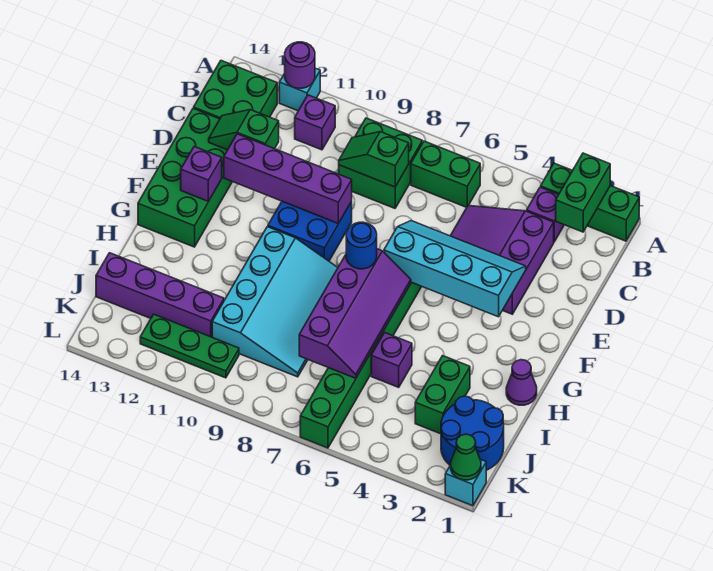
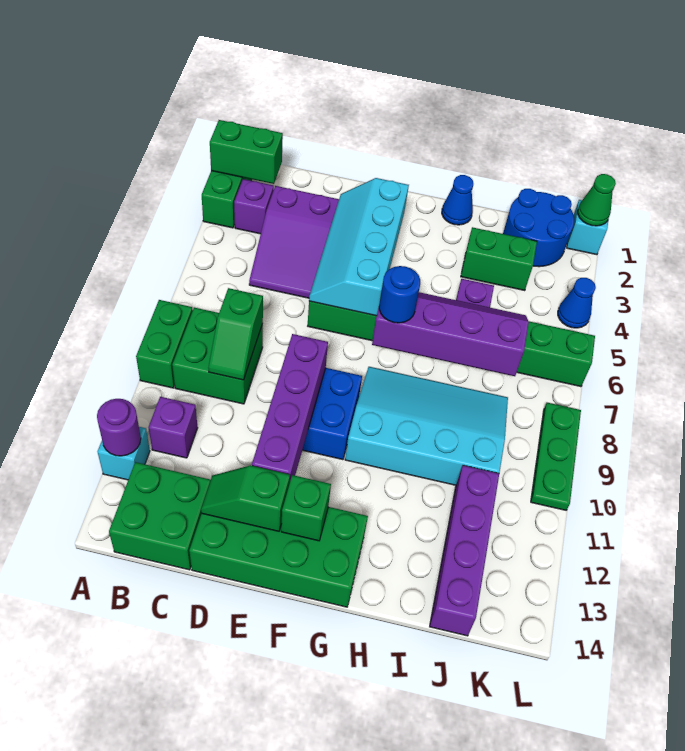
green brick B6:B7 level 1 -> green brick A8:A9 level 1
green slope D12:D13 level 2 top 12 -> green slope D13:E13 level 2 top E
purple brick F13 level 2 -> green brick F13 level 2
purple cone H1 level 1 -> blue cone H1 level 1
green plate K10:K12 level 1 -> green plate L8:L10 level 1
none -> blue cone L4 level 1

